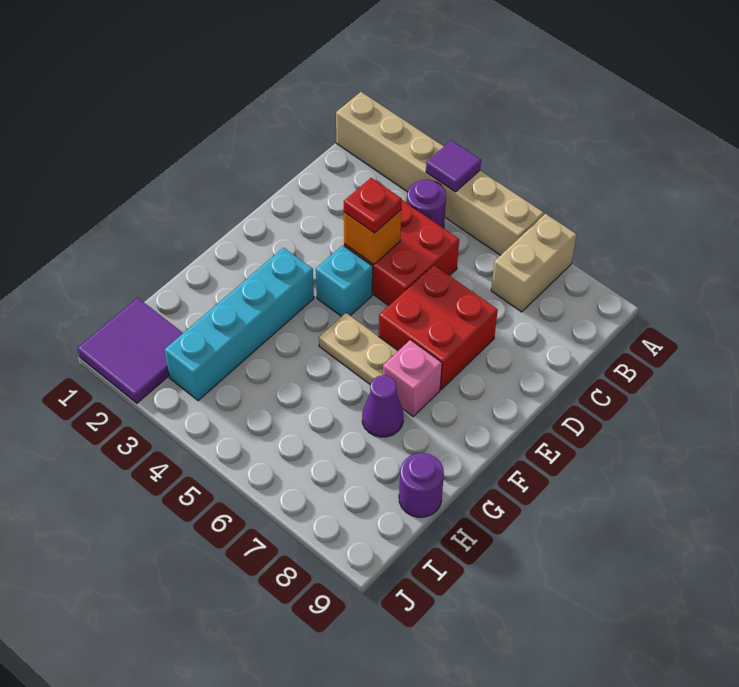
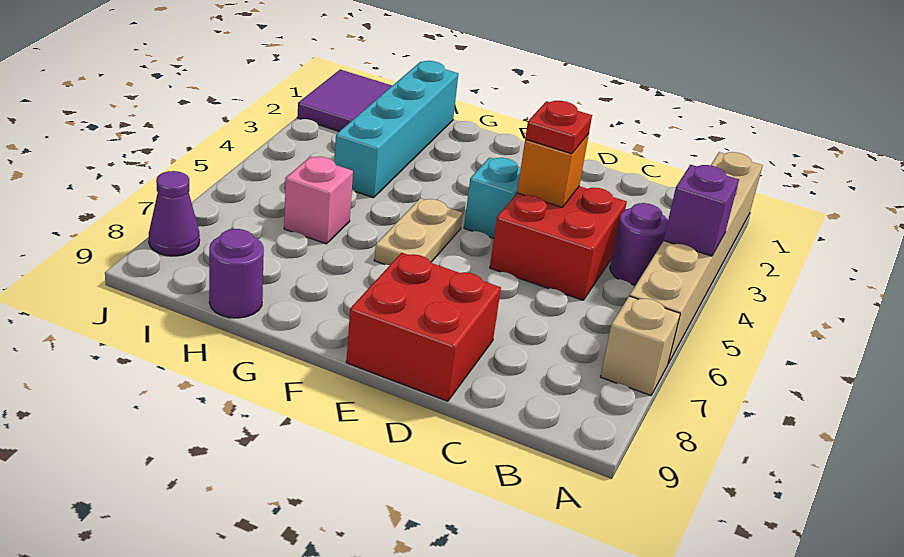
purple tile A4 level 2 -> purple brick A4 level 2
tan brick A7:B7 level 1 -> tan brick A7 level 1
red brick D6:E7 level 1 -> red brick D8:E9 level 1
cyan brick F3:I3 level 1 -> cyan brick H1:H4 level 1
pink brick F7 level 1 -> pink brick H6 level 1
purple cone G7 level 1 -> purple cone J8 level 1

